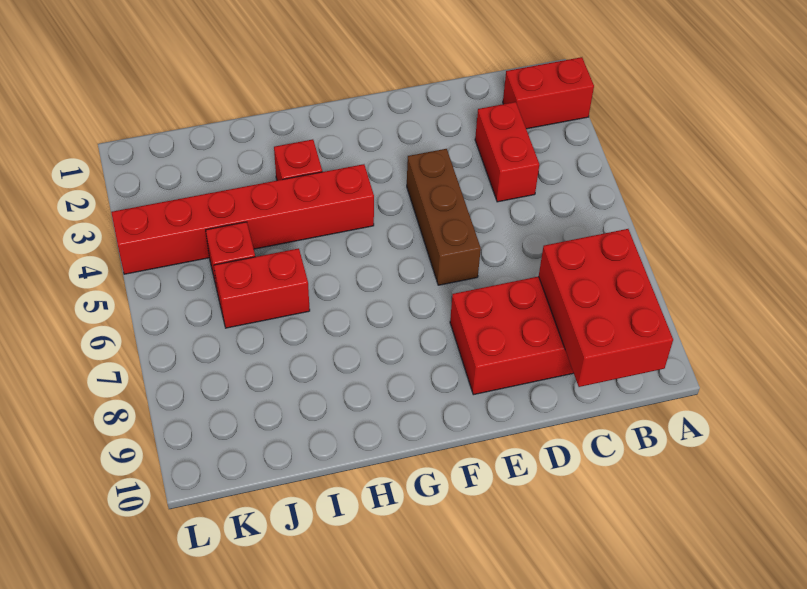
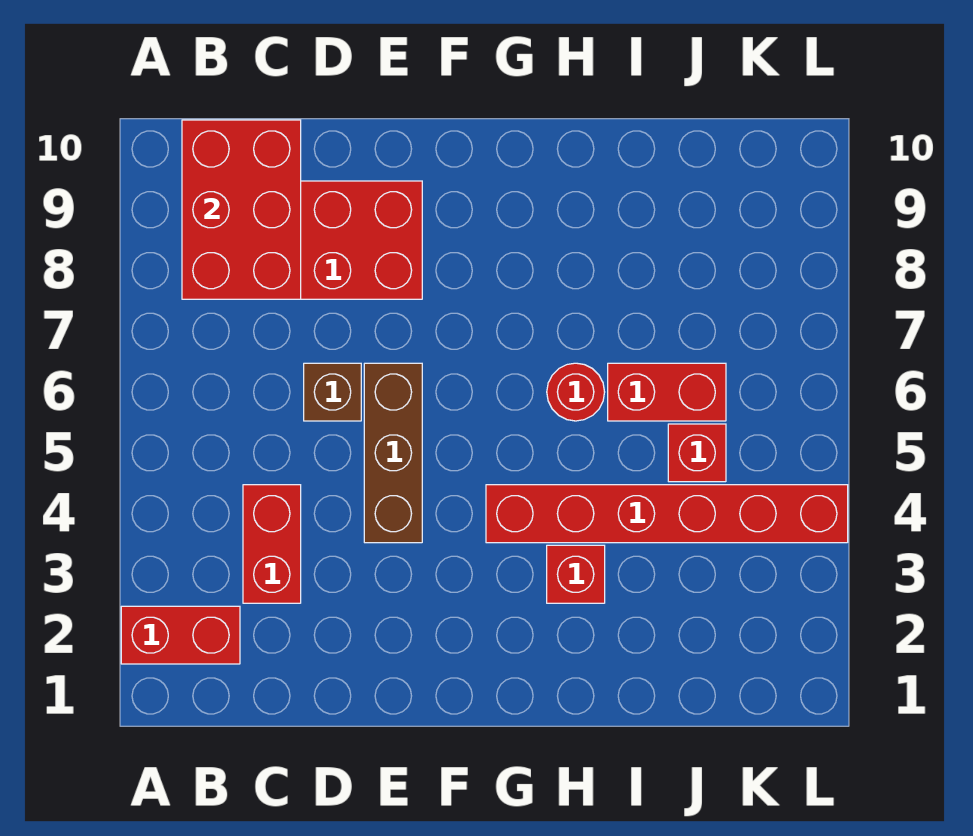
none -> brown brick D6 level 1
none -> red round brick H6 level 1

